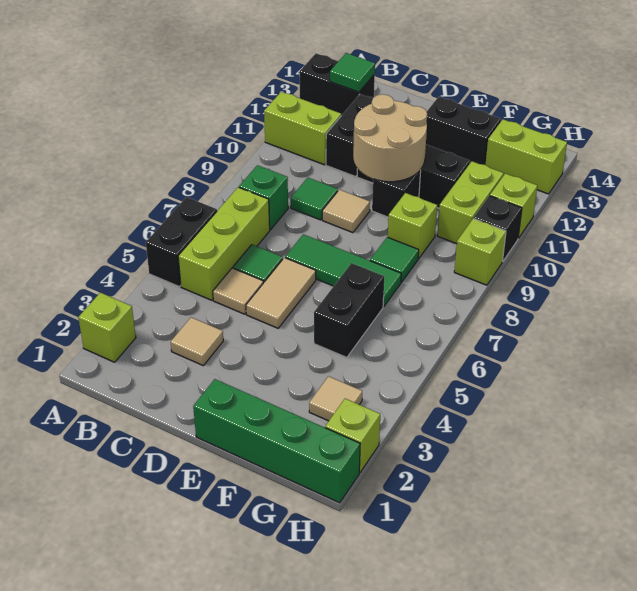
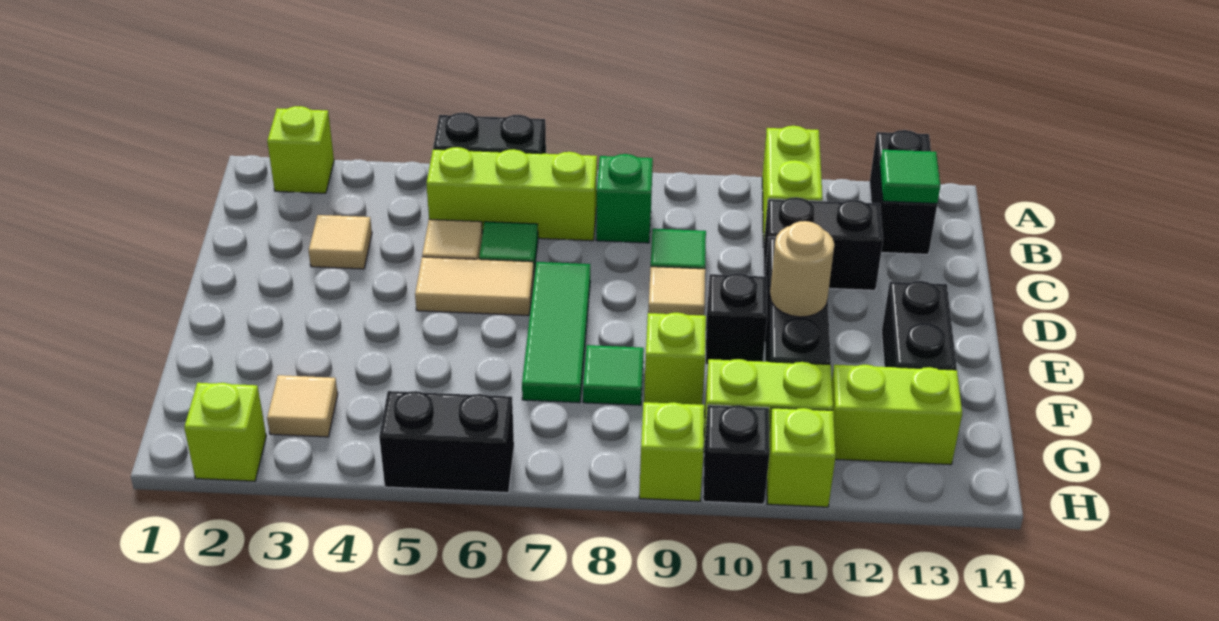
tan round brick D10:E11 level 2 -> tan round brick E11 level 2
green brick E1:H1 level 1 -> none
black brick F5:F6 level 1 -> black brick H5:H6 level 1
lime brick G13:H13 level 1 -> lime brick G12:G13 level 1

